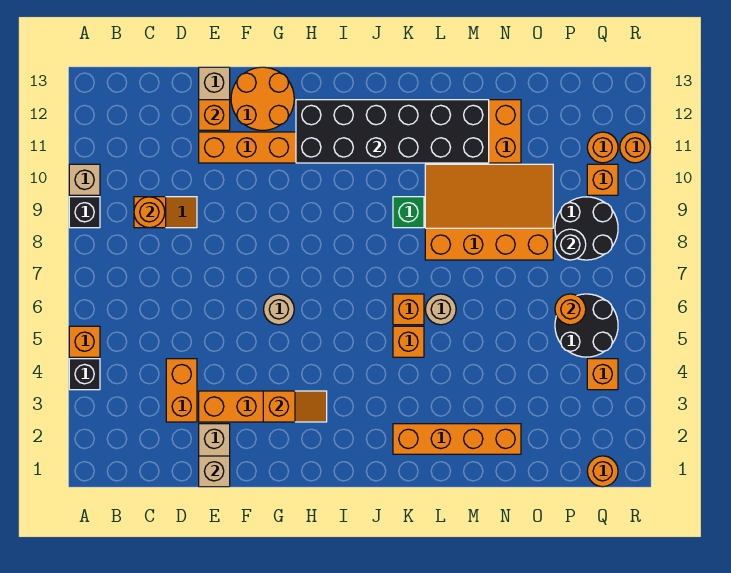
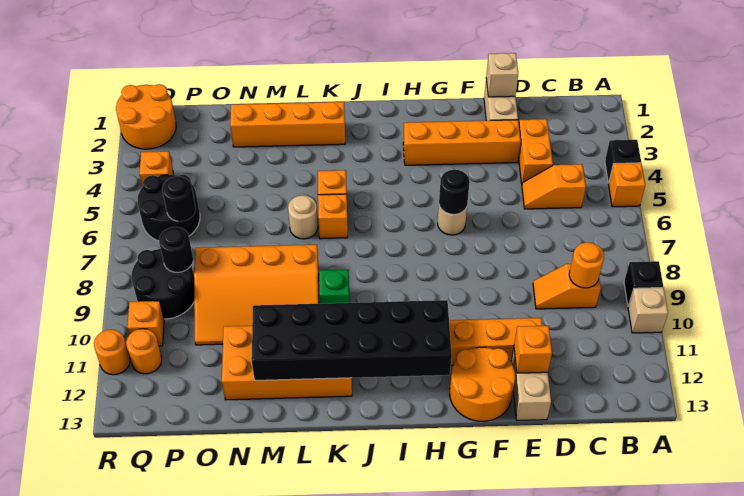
orange slope G3:H3 level 2 top G -> orange slope C5:D5 level 1 top C
none -> black round brick G6 level 2
orange round brick P6 level 2 -> black round brick P6 level 2
orange round brick Q1 level 1 -> orange round brick Q1:R2 level 1

